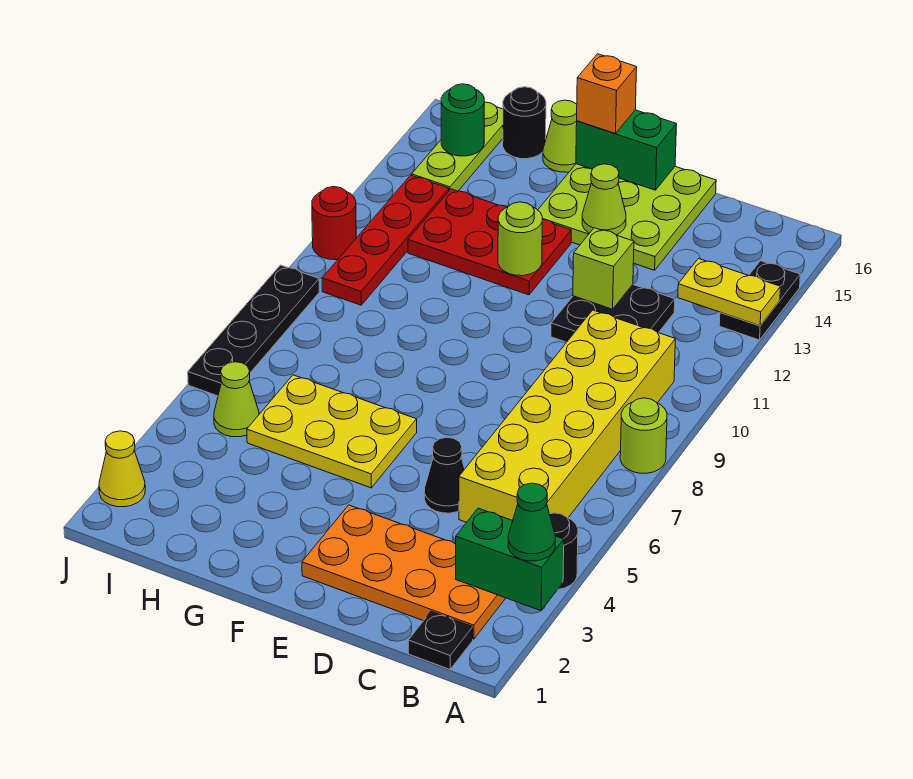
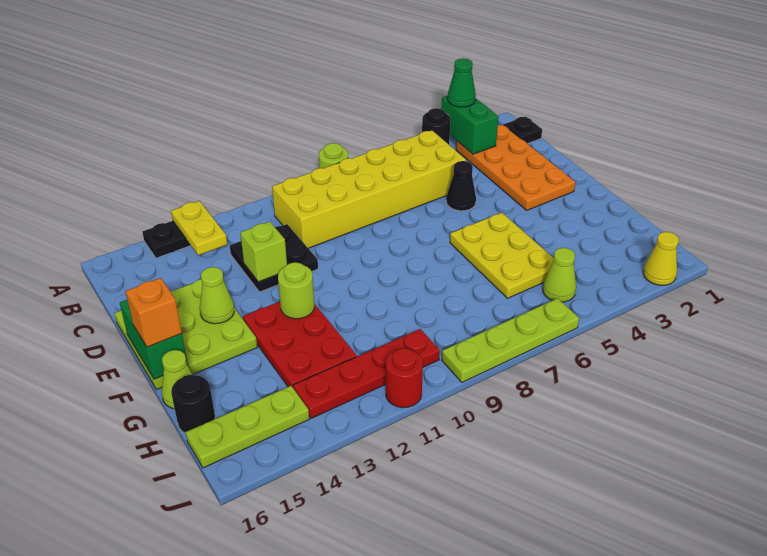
green round brick I15 level 2 -> none
black plate J6:J9 level 1 -> lime plate J6:J9 level 1

